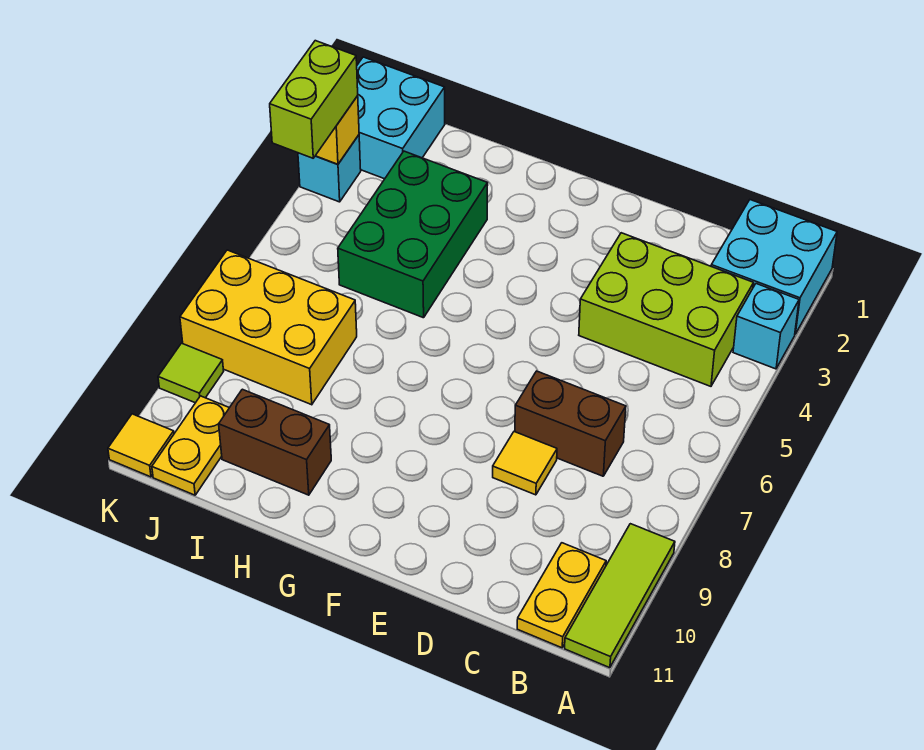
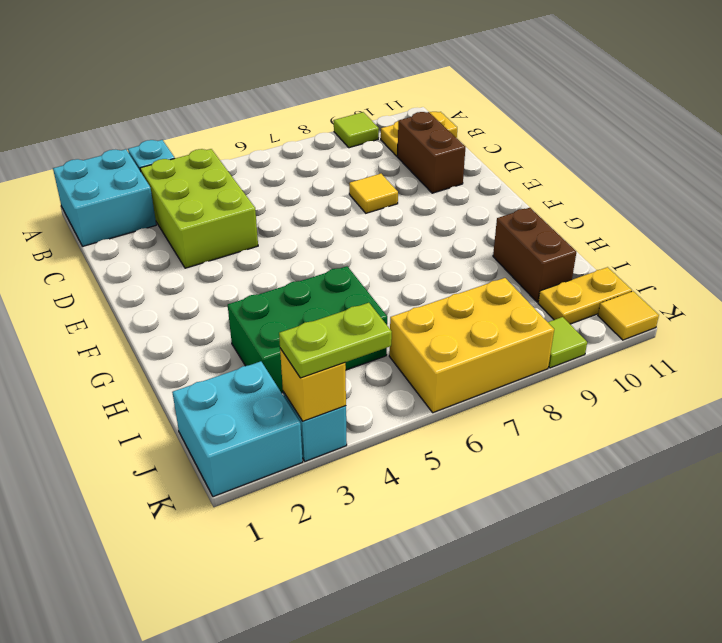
lime tile A9:A11 level 1 -> lime tile A9 level 1
brown brick C7:D7 level 1 -> brown brick C10:D10 level 1
yellow brick I7:K8 level 1 -> yellow brick J6:K8 level 1
lime brick K3:K4 level 3 -> lime plate K3:K4 level 3

